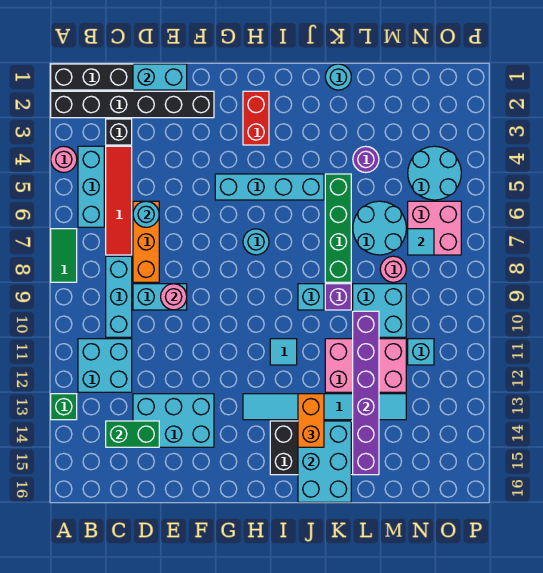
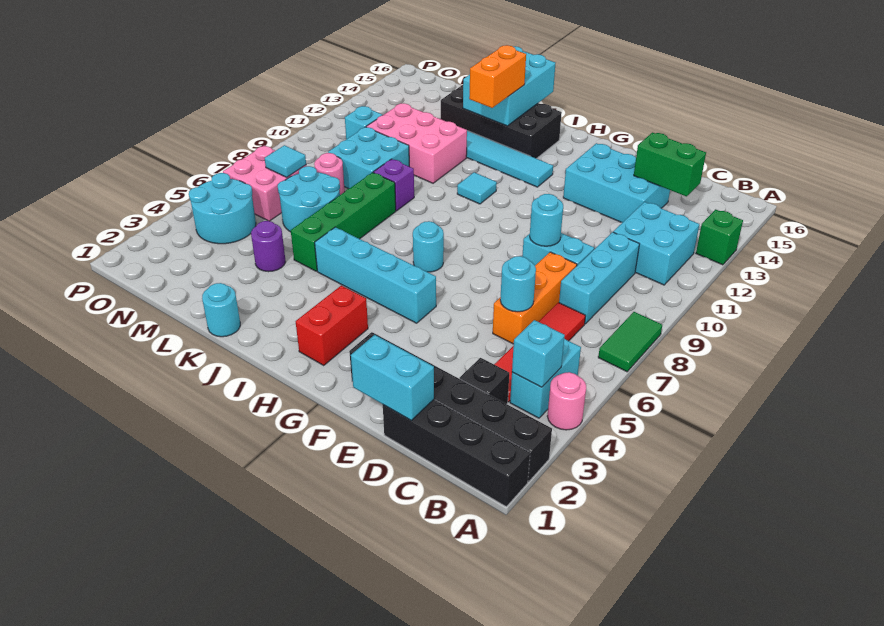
cyan brick B4:B6 level 1 -> cyan brick B4:B5 level 1
pink round brick E9 level 2 -> cyan round brick E9 level 2
cyan brick J9 level 1 -> cyan brick B4 level 2
purple brick L10:L15 level 2 -> none

